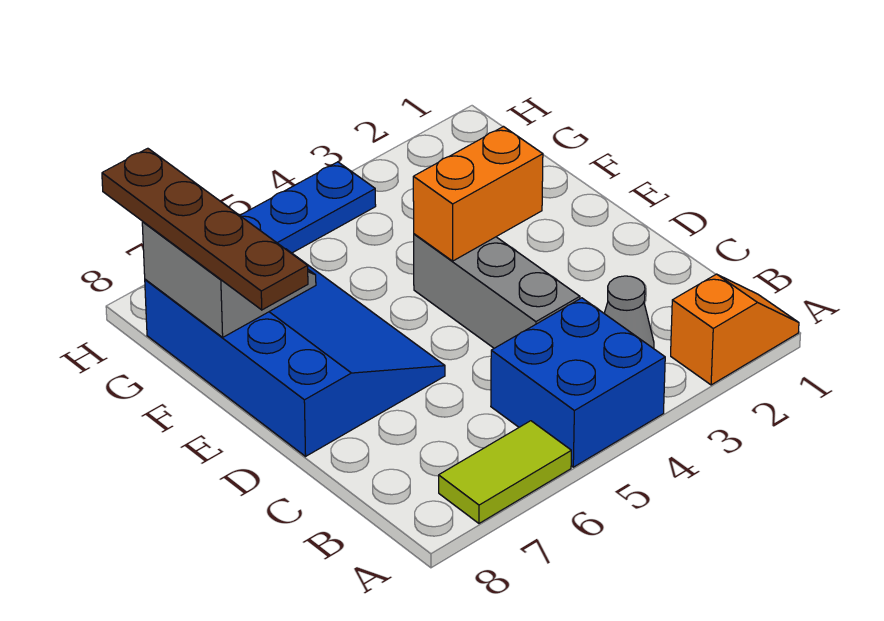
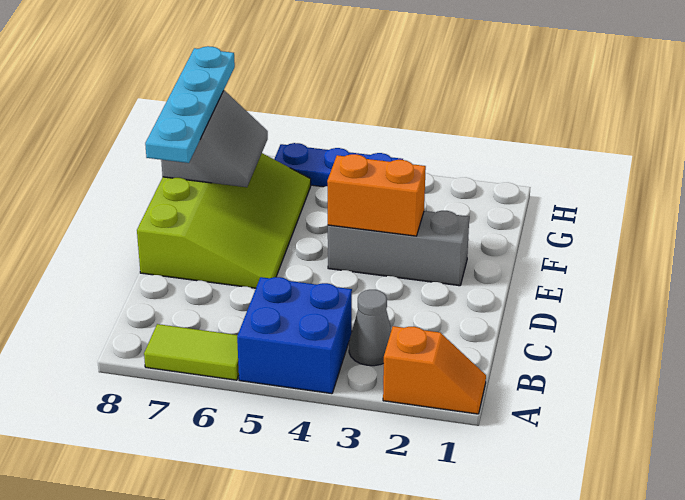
grey brick C4:E4 level 1 -> grey brick E2:E4 level 1
blue slope D6:G8 level 1 top 8 -> lime slope D6:G8 level 1 top 8
brown plate E8:H8 level 3 -> cyan plate E8:H8 level 3

